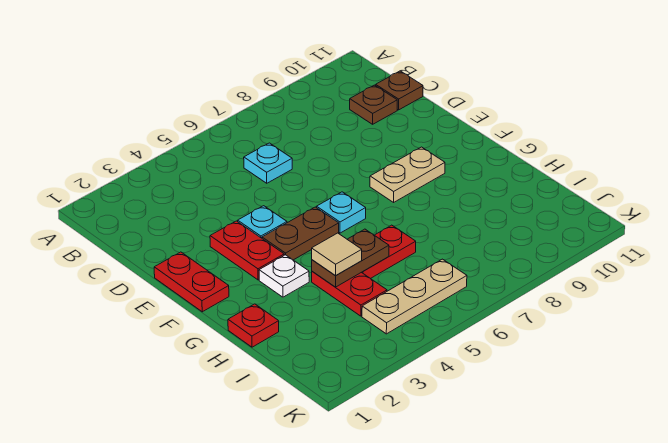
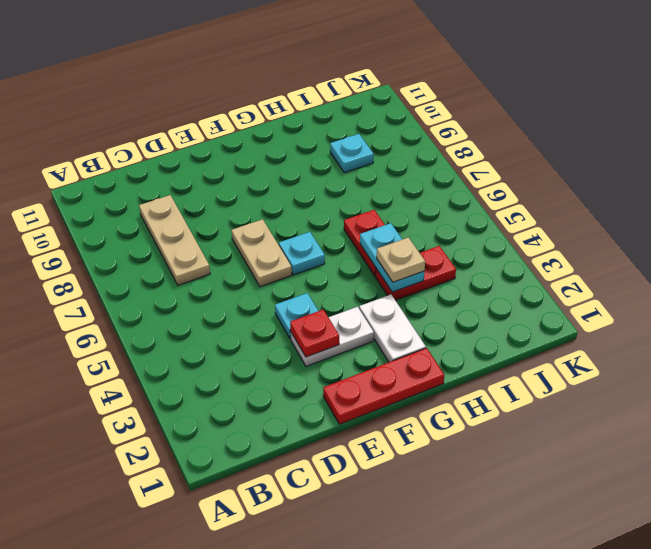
cyan plate C6 level 1 -> cyan plate I9 level 1
brown plate C10 level 1 -> none
brown plate C11 level 1 -> none
red plate E1:F1 level 1 -> red plate E1:G1 level 1
red plate E3:F3 level 1 -> white plate E3:F3 level 1
brown plate F4:F5 level 1 -> none
tan plate F8:F9 level 1 -> tan plate E6:E7 level 1
white plate G3 level 1 -> white plate G2:G3 level 1
red plate H1 level 1 -> red plate E3 level 2
brown plate H4:H5 level 2 -> cyan plate H4:H5 level 2
tan tile H4 level 3 -> tan plate H4 level 3
tan plate J4:J6 level 1 -> tan plate C7:C9 level 1

